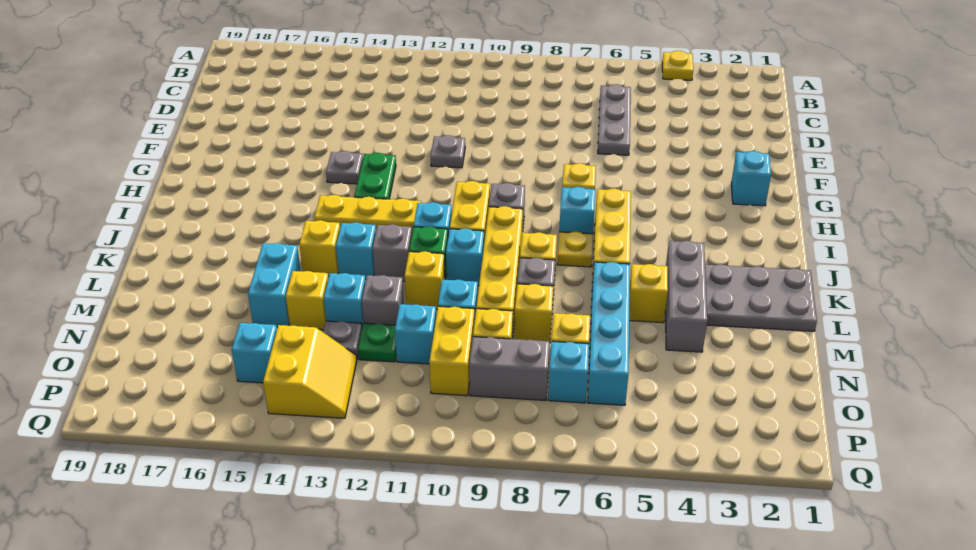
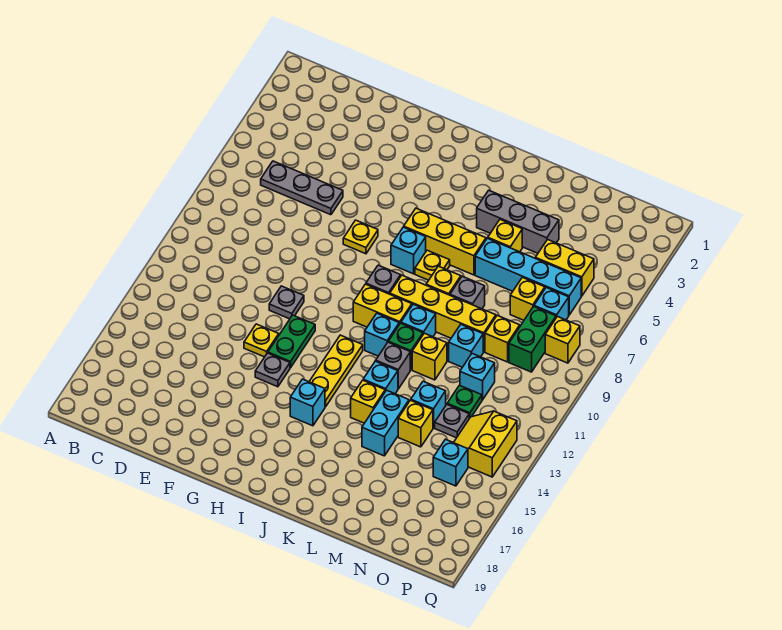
yellow plate A4 level 1 -> yellow plate F13 level 1
cyan brick G2 level 1 -> cyan brick I15 level 1
green plate G13:H13 level 1 -> green plate G12:G13 level 1
grey plate K1:L3 level 1 -> none
cyan brick L15:M15 level 1 -> cyan brick L14:L15 level 1
yellow brick M8 level 1 -> yellow brick P8 level 1
grey brick M12 level 1 -> none
yellow brick N10:O10 level 1 -> yellow brick N5:O5 level 1
grey brick O8:O9 level 1 -> green brick O8:O9 level 1
yellow slope O13:P14 level 1 top 14 -> yellow slope O13:P14 level 1 top P

